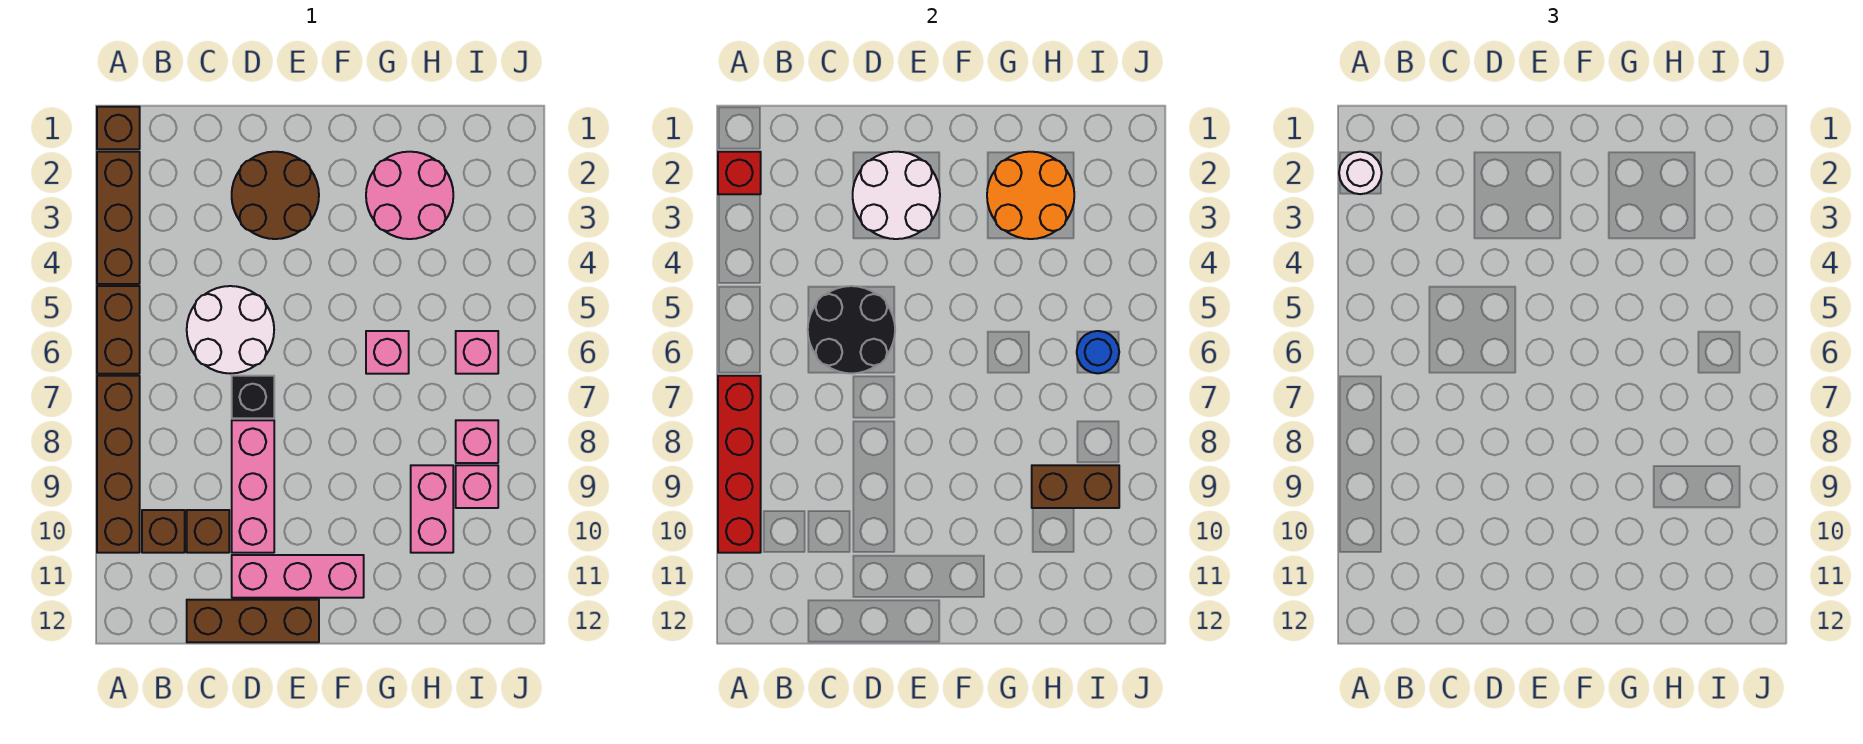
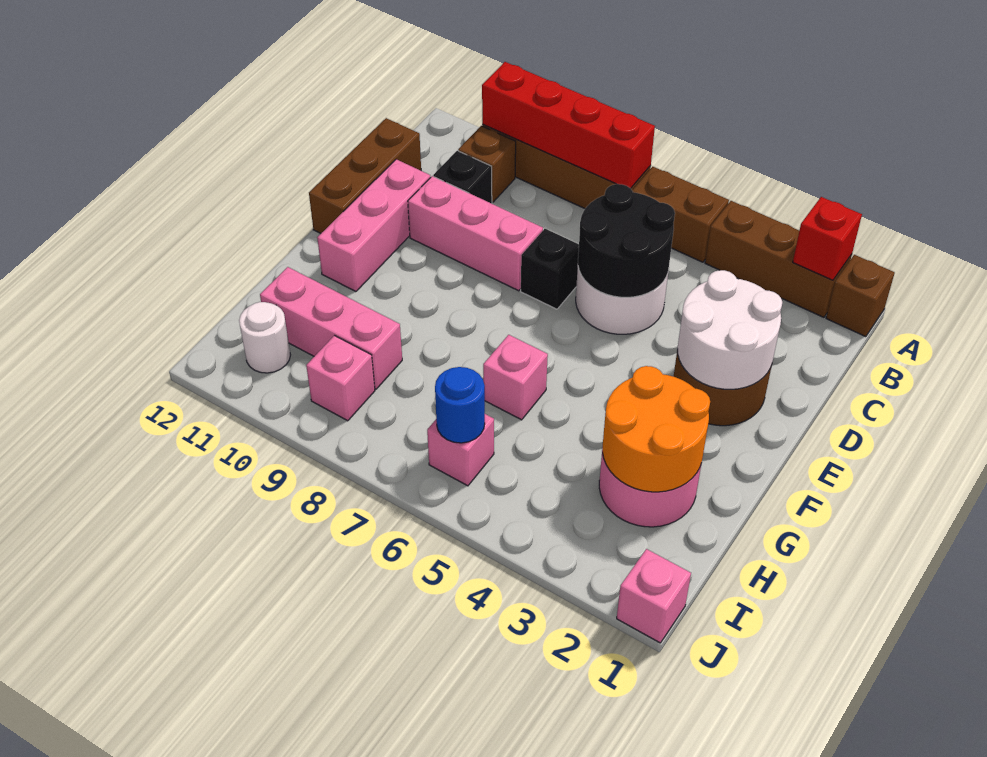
white round brick A2 level 3 -> white round brick I11 level 1
brown brick C10 level 1 -> black brick C10 level 1
pink brick H9:H10 level 1 -> pink brick H9:H11 level 1
brown brick H9:I9 level 2 -> none
pink brick I8 level 1 -> pink brick J1 level 1

